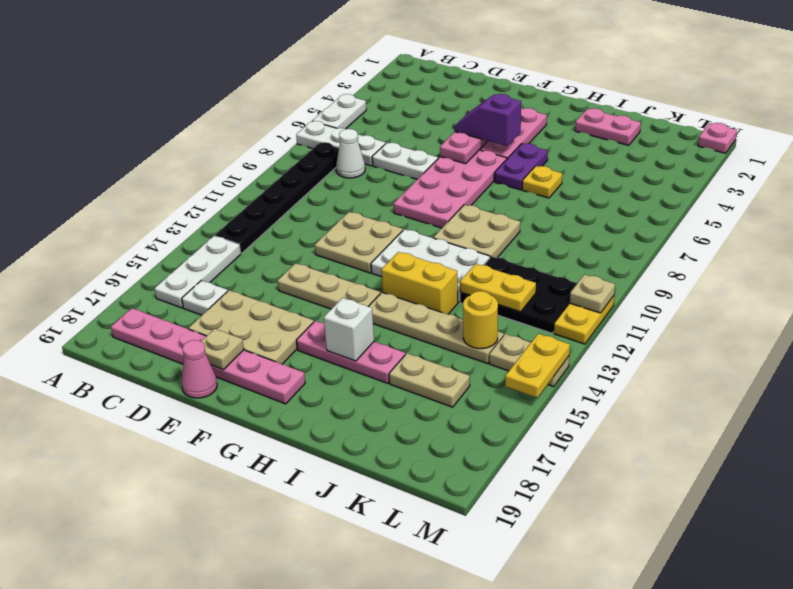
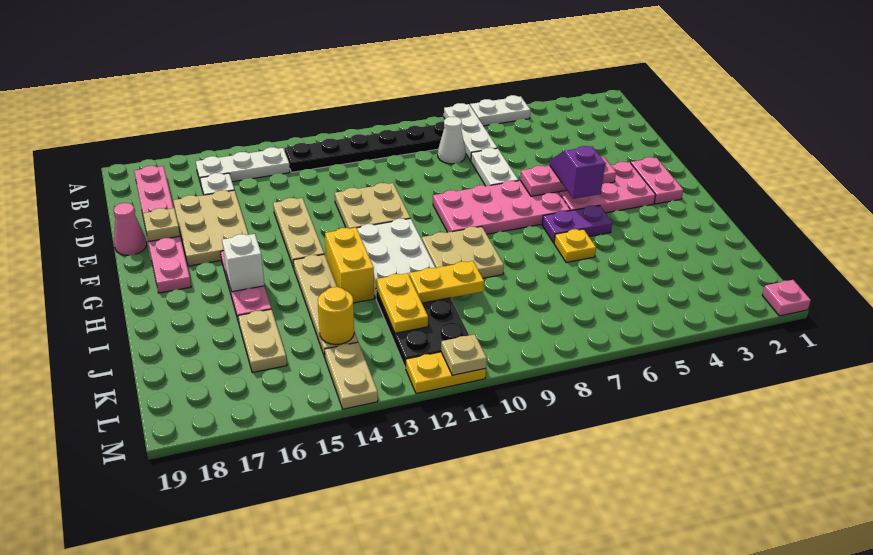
pink plate I2:J2 level 1 -> pink plate F2:G2 level 1
yellow plate M14:M15 level 2 -> yellow plate J10:J11 level 2

